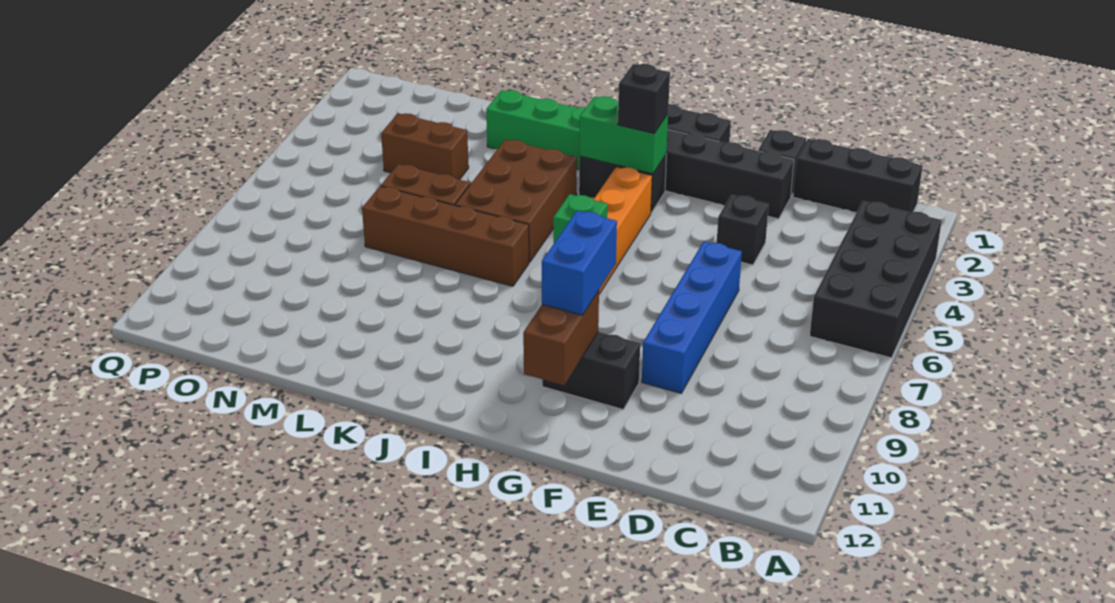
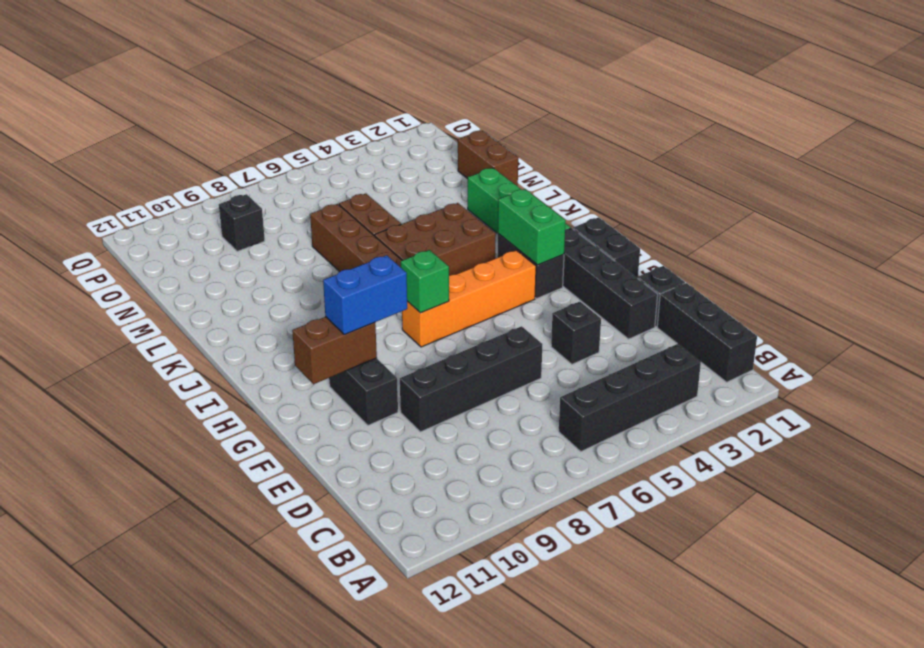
black brick A3:B6 level 1 -> black brick B3:B6 level 1
blue brick E6:E9 level 1 -> black brick E6:E9 level 1
black brick H3 level 3 -> black brick O9 level 1
brown brick M4:N4 level 1 -> brown brick M1:N1 level 1

